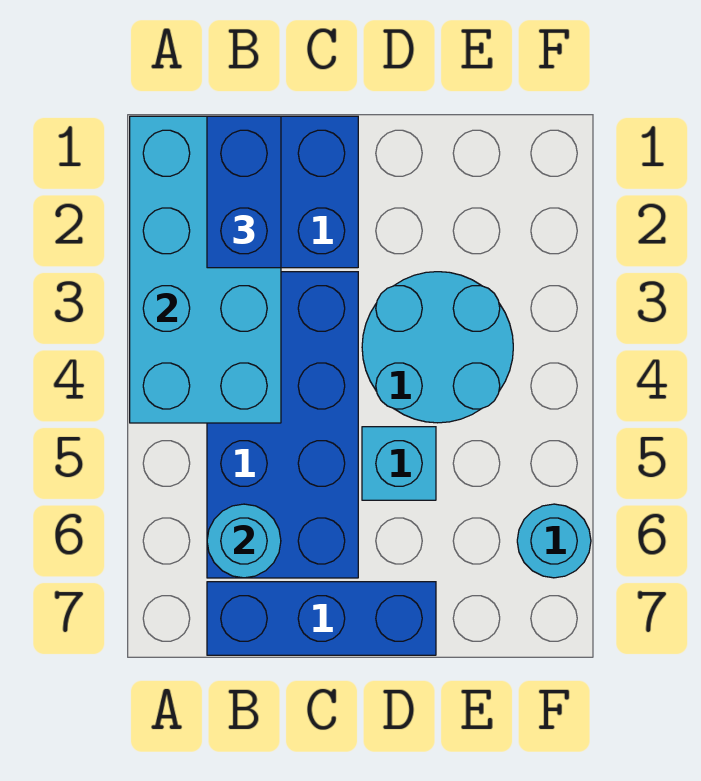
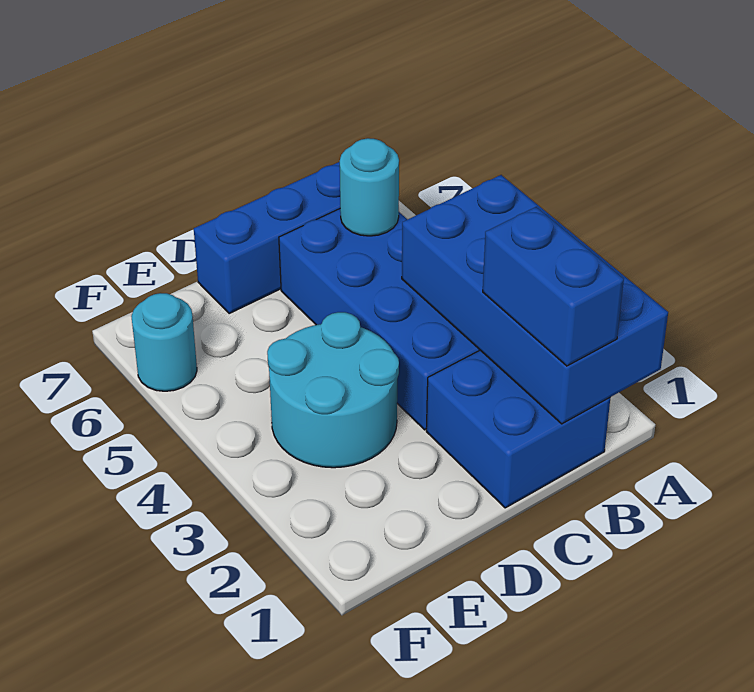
cyan brick A1:B4 level 2 -> blue brick A1:B4 level 2
cyan brick D5 level 1 -> none

